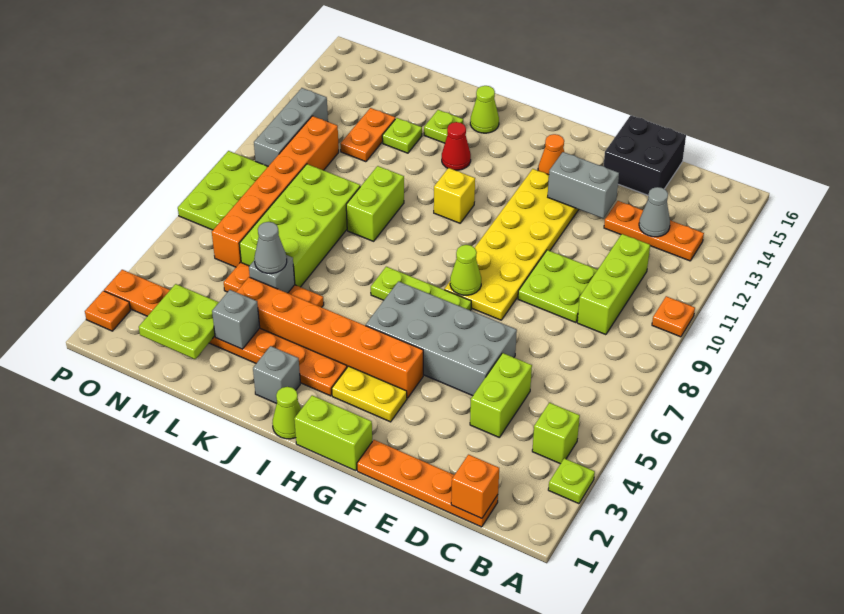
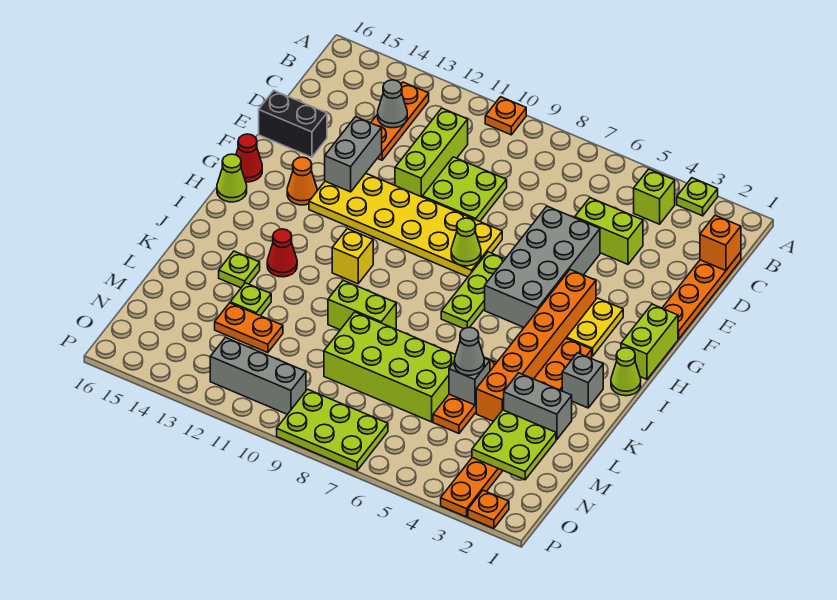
lime brick C9:C11 level 1 -> lime brick C11:E11 level 1
black brick D15:E16 level 1 -> black brick E15:E16 level 1
none -> red cone G16 level 1
lime cone J15 level 1 -> lime cone H16 level 1
grey brick L3 level 2 -> grey brick L2:L3 level 2
orange brick N6:N11 level 1 -> none

